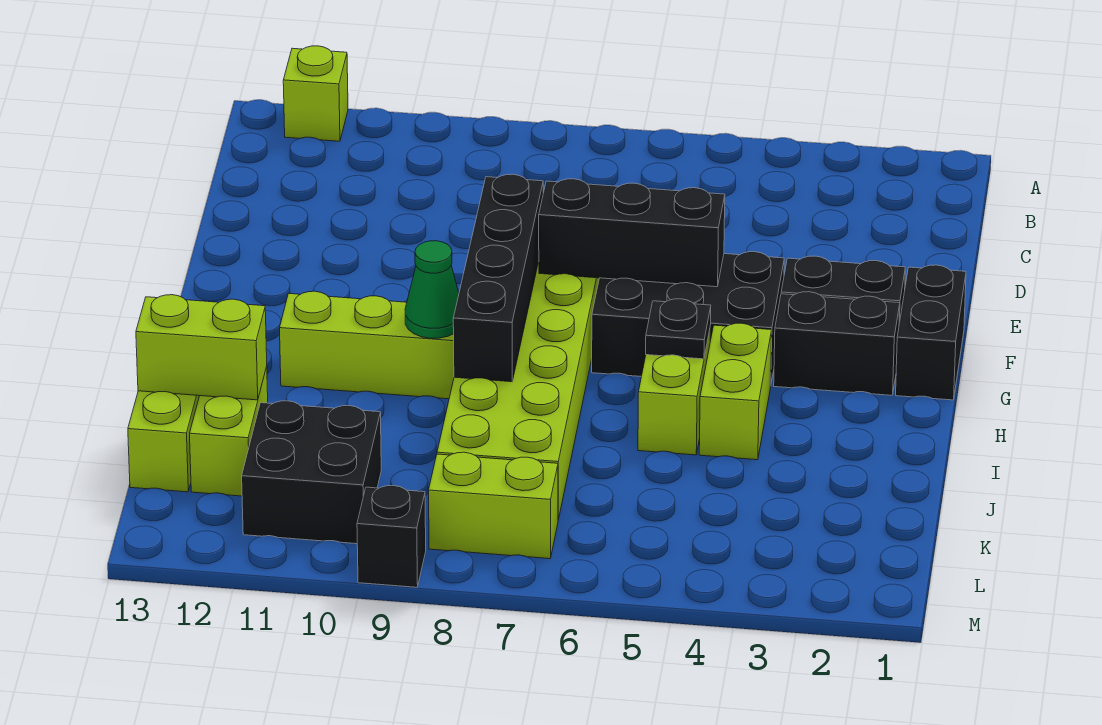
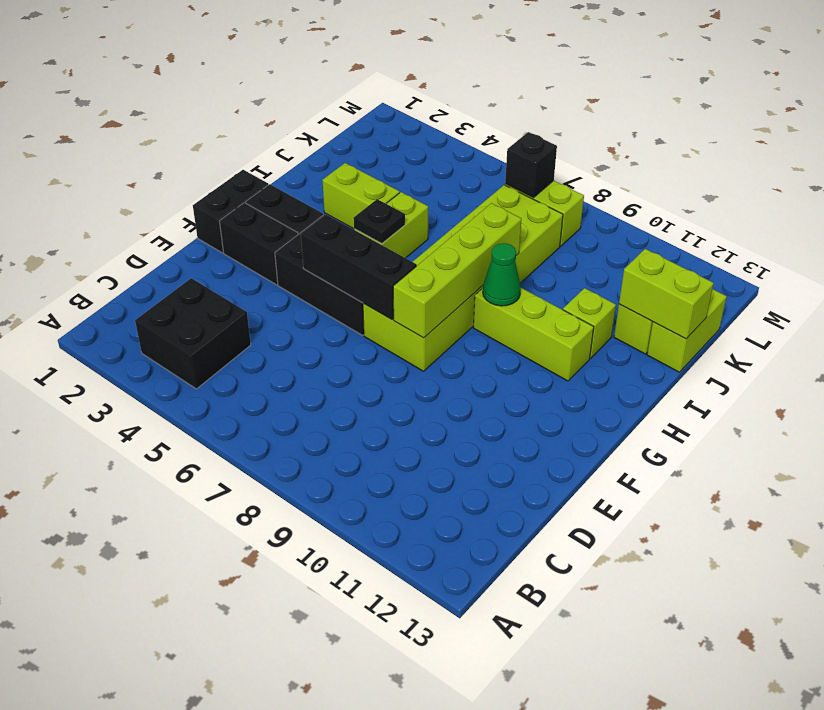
lime brick A12 level 1 -> lime brick I11 level 1
black brick F8:I8 level 2 -> lime brick F8:I8 level 2
lime brick H4:I4 level 1 -> lime brick I3:I4 level 1
black brick K10:L11 level 1 -> black brick B3:C4 level 1
black brick M9 level 1 -> black brick L7 level 2

